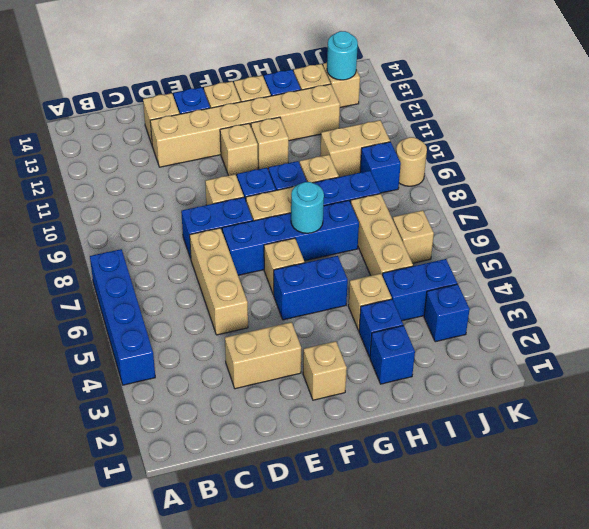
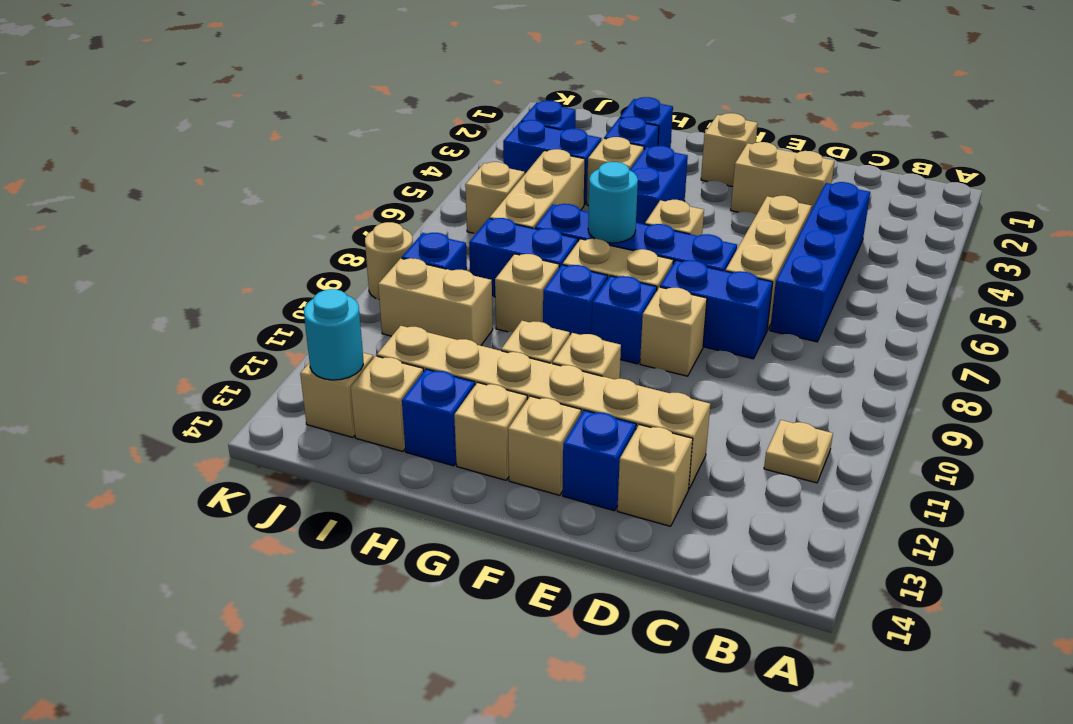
blue brick A4:A7 level 1 -> blue brick C4:C7 level 1
none -> tan plate B11 level 1
blue brick F5:G5 level 1 -> blue brick G4:G5 level 1

